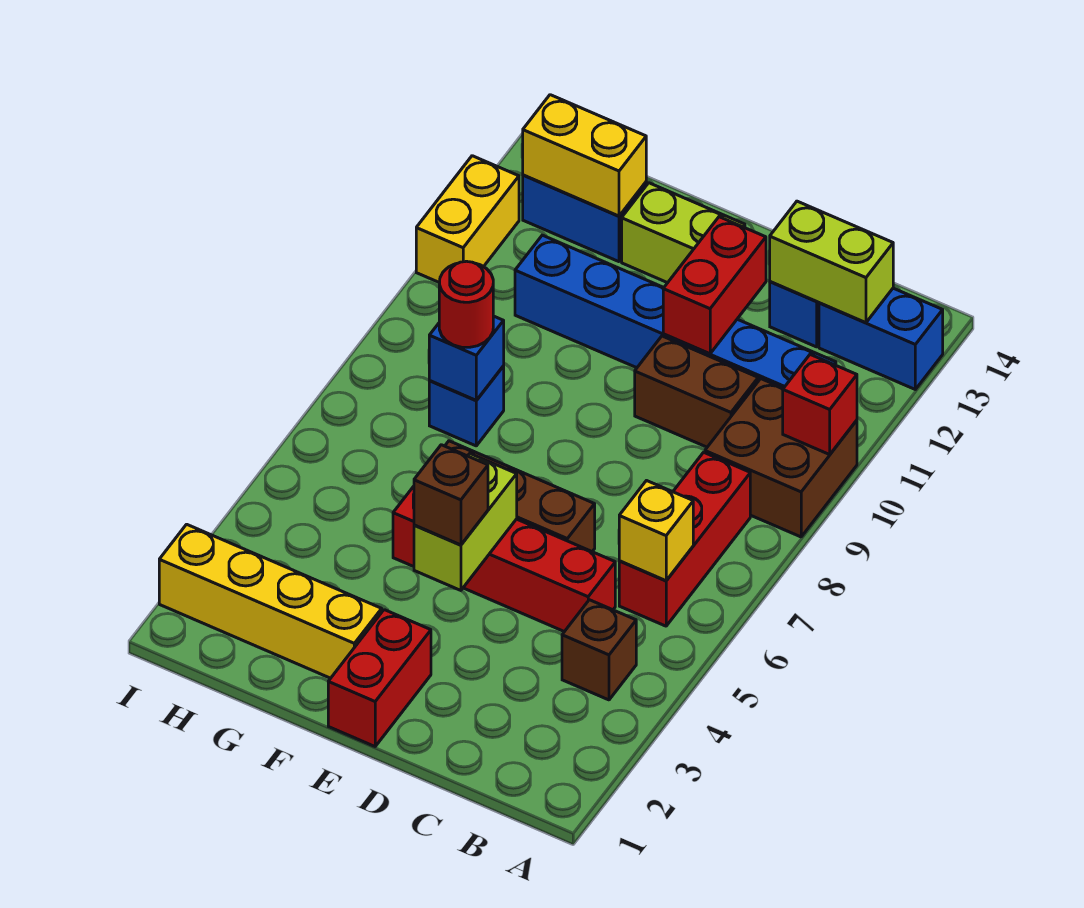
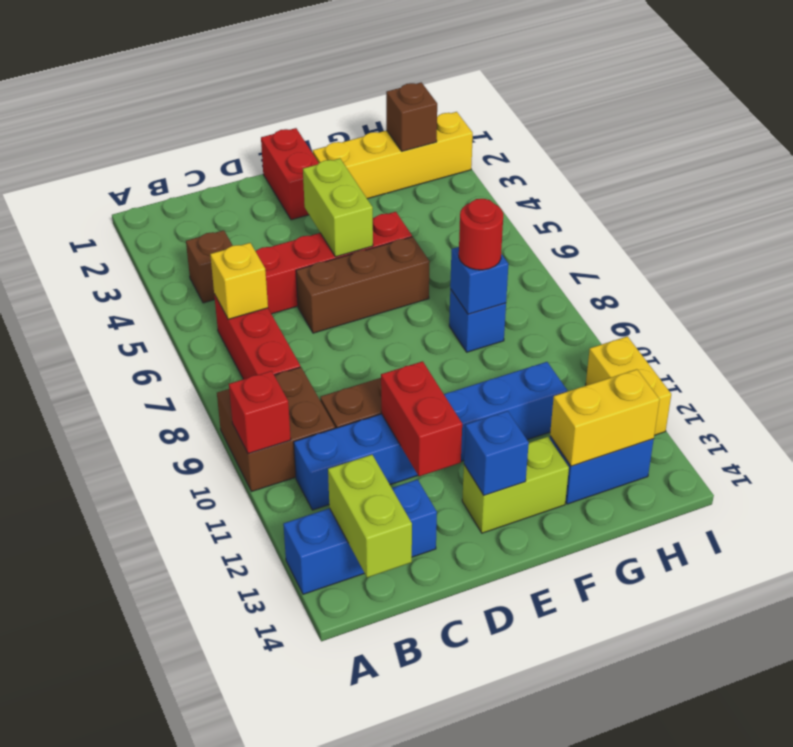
lime brick B13:C13 level 2 -> lime brick B13:B14 level 2
brown brick E4 level 3 -> brown brick H2 level 2
none -> blue brick E13 level 2

